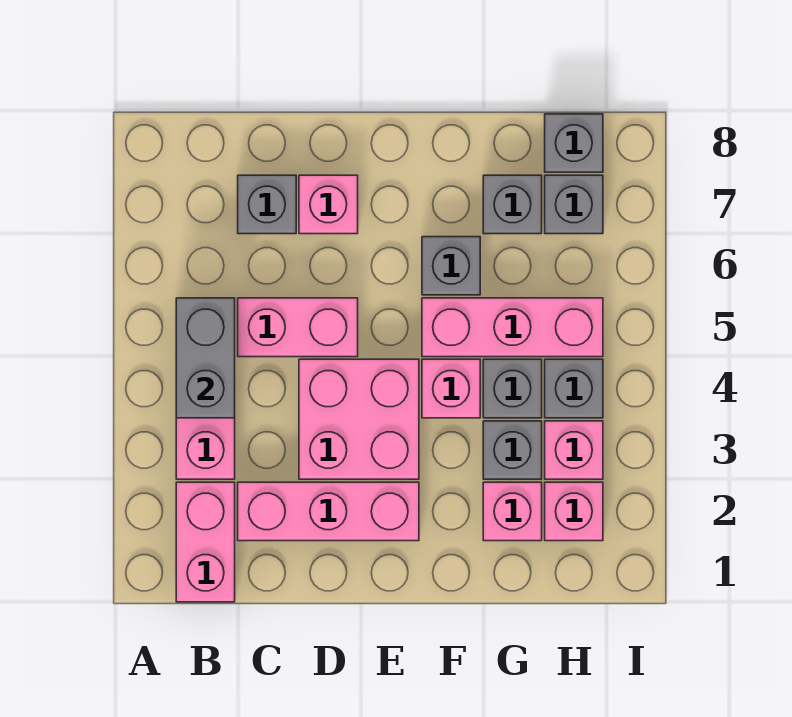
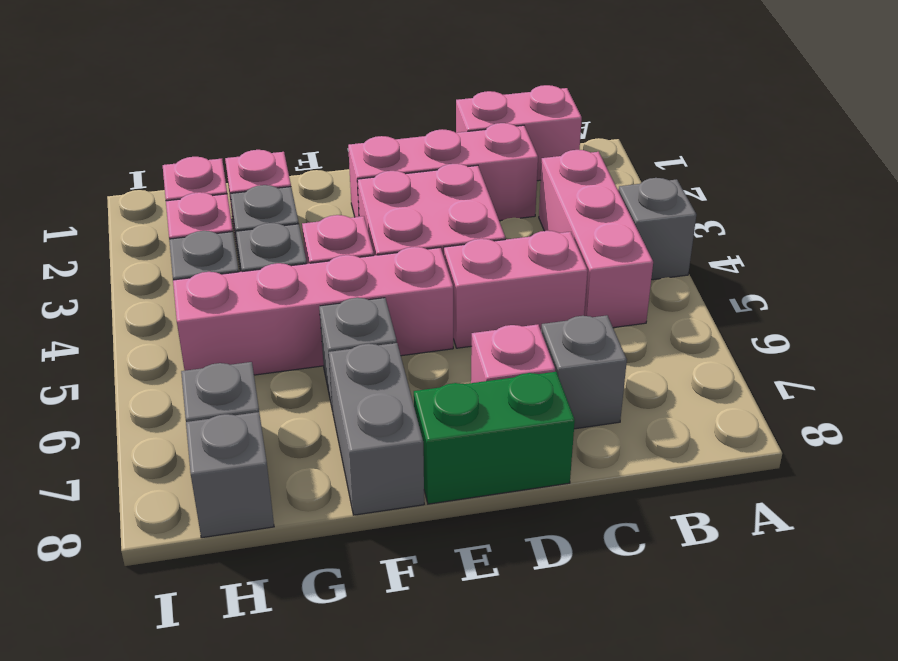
pink brick B1:B2 level 1 -> pink brick B1:C1 level 1
grey brick B4:B5 level 2 -> grey brick F7:F8 level 1
none -> green brick D8:E8 level 1
pink brick F5:H5 level 1 -> pink brick E5:H5 level 1
grey brick G7 level 1 -> grey brick A4 level 1

